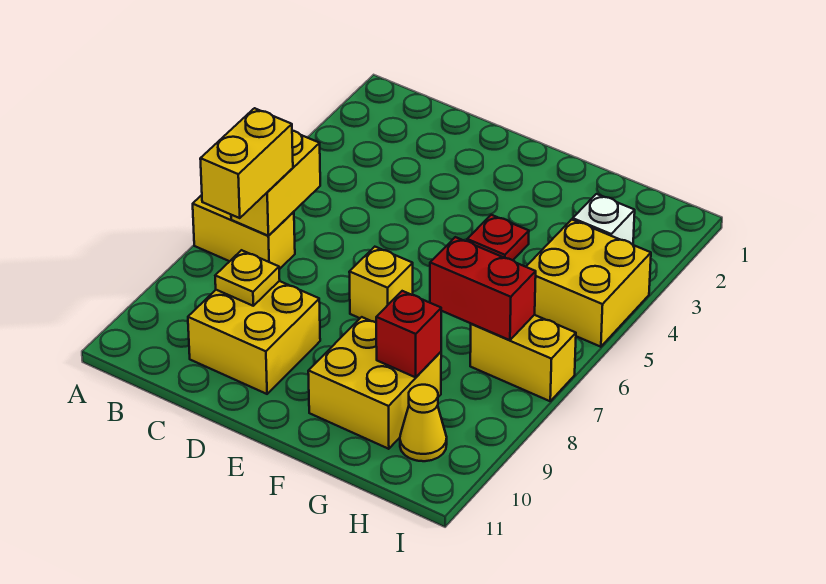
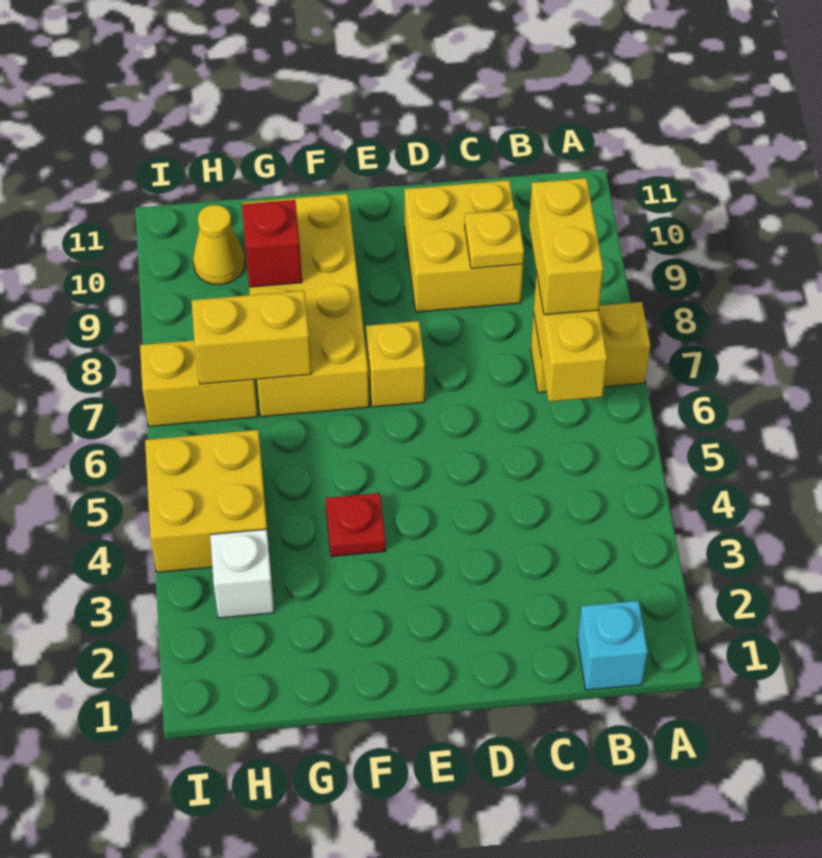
none -> cyan brick B1 level 1
yellow brick F9:G10 level 1 -> yellow brick F7:G10 level 1
red brick G7:H7 level 2 -> yellow brick G7:H7 level 2

